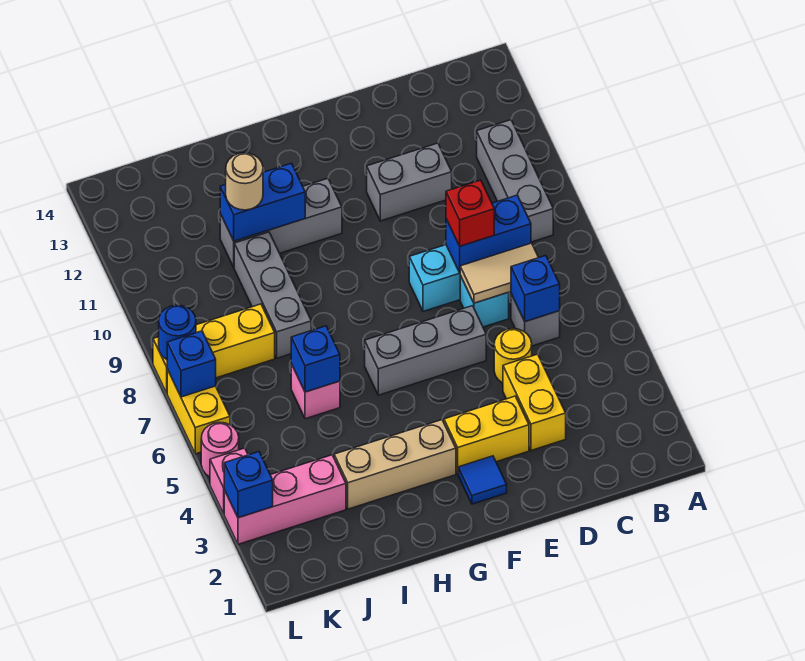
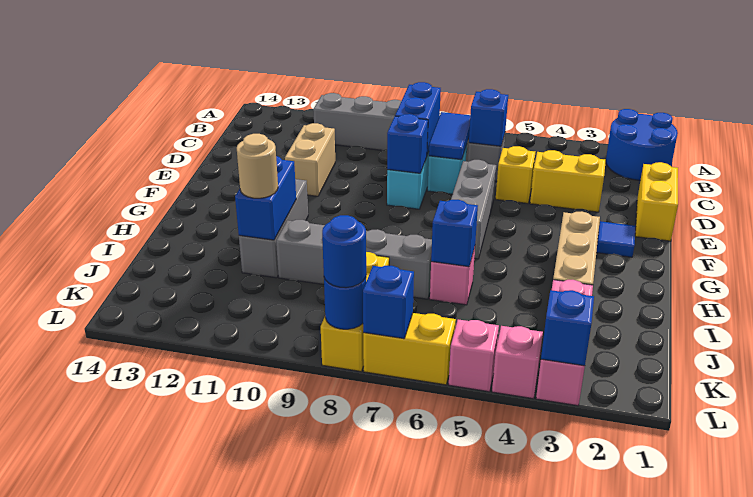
none -> blue round brick A1:B2 level 1
tan tile C7:D7 level 2 -> blue tile C7:D7 level 2
yellow round brick D5 level 1 -> yellow brick D5 level 1
red brick D8 level 3 -> none
grey brick D11:E11 level 1 -> tan brick D11:E11 level 1
yellow brick E3:F3 level 1 -> yellow brick D1:E1 level 1
none -> blue brick E8 level 2
grey brick I8:I10 level 1 -> grey brick I7:I10 level 1
pink round brick L5 level 1 -> pink brick L5 level 1
none -> blue round brick L8 level 3

